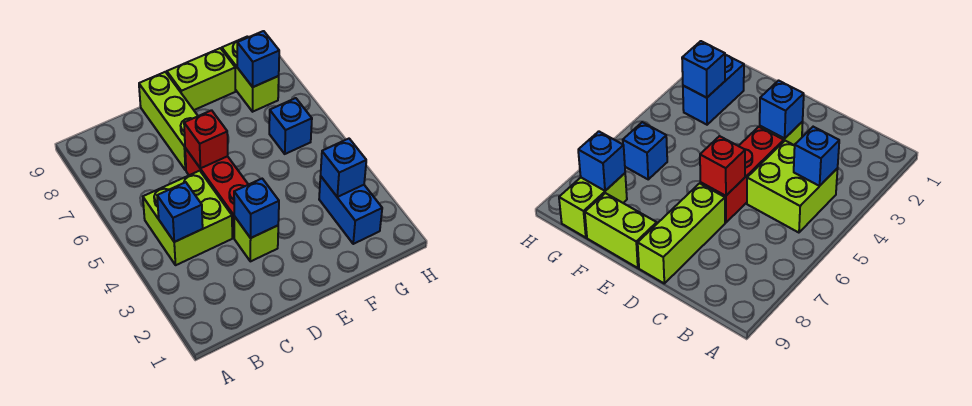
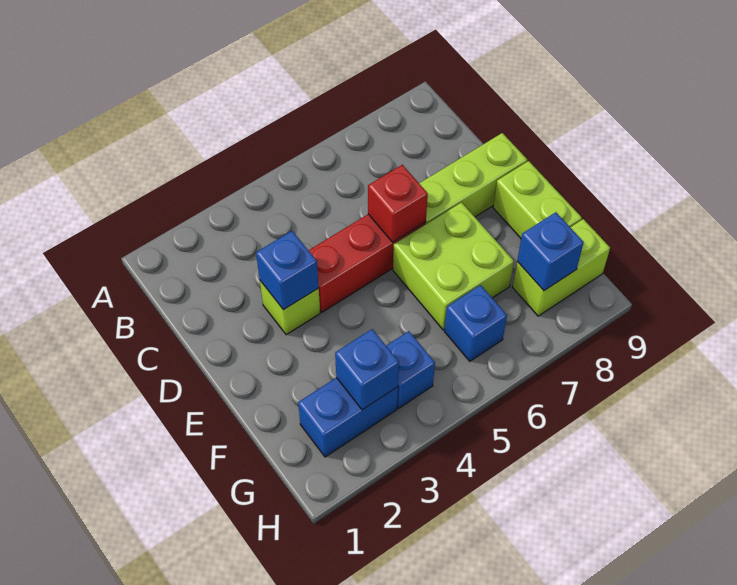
lime brick B4:C5 level 1 -> lime brick E6:F7 level 1
blue brick B4 level 2 -> blue brick G4 level 1

